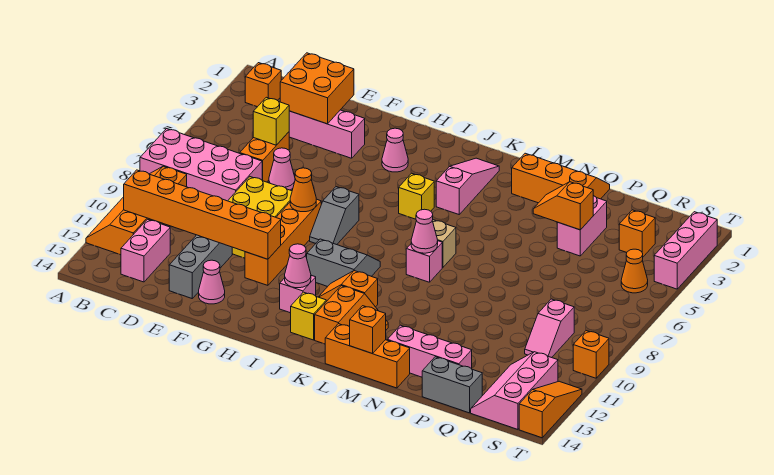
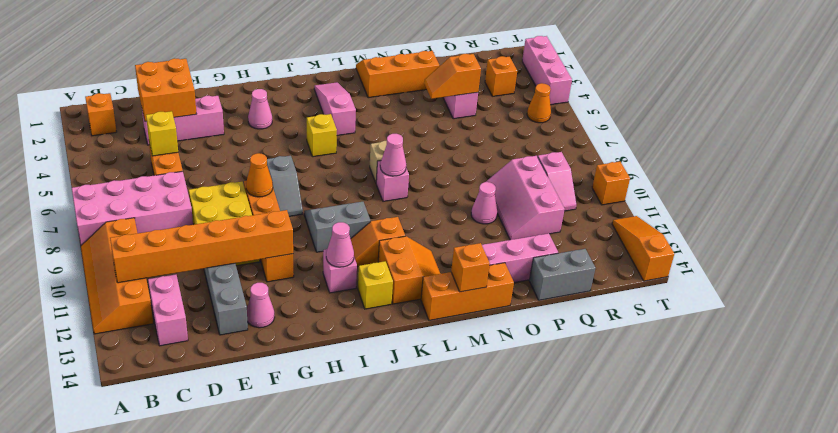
pink cone E6 level 1 -> pink cone O10 level 1
pink slope R12:S14 level 1 top S -> pink slope P9:Q11 level 1 top Q

